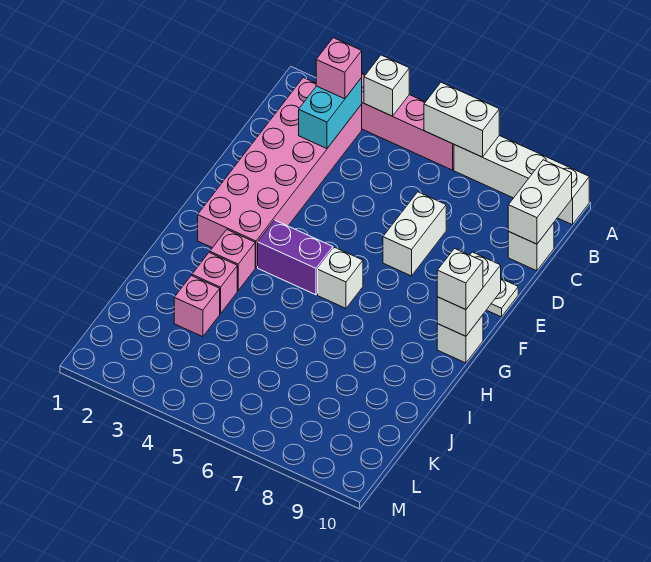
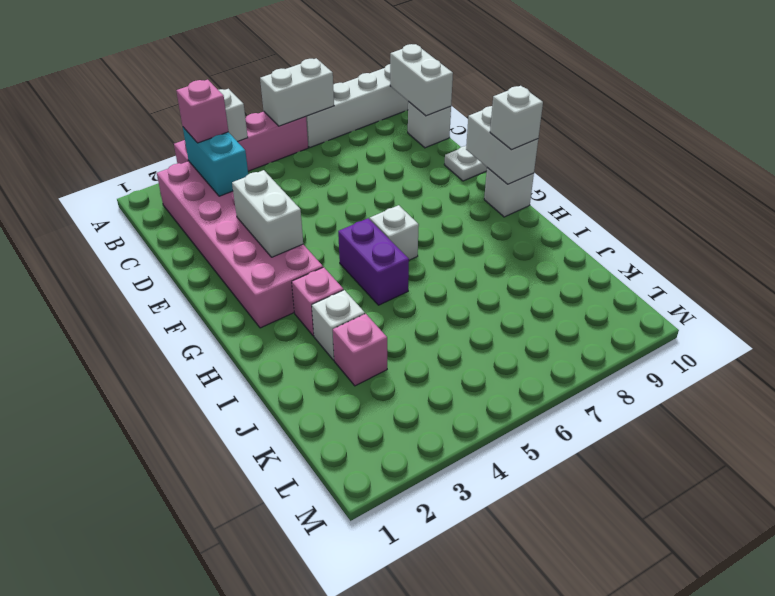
white brick D7:E7 level 1 -> white brick E3:F3 level 2
purple brick G4:G5 level 1 -> purple brick G5:H5 level 1
pink brick I3 level 1 -> white brick I3 level 1

